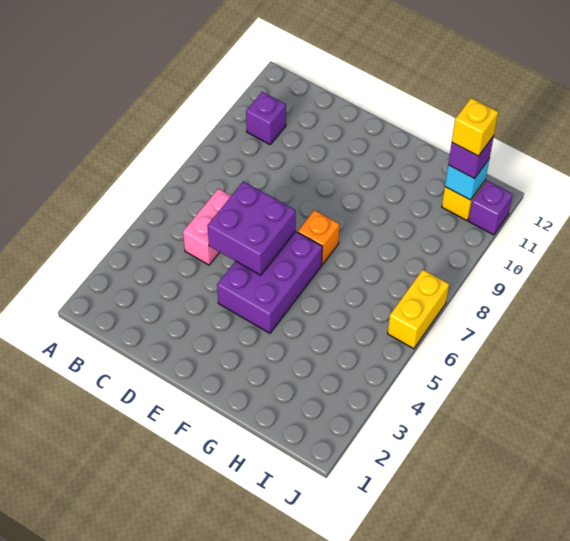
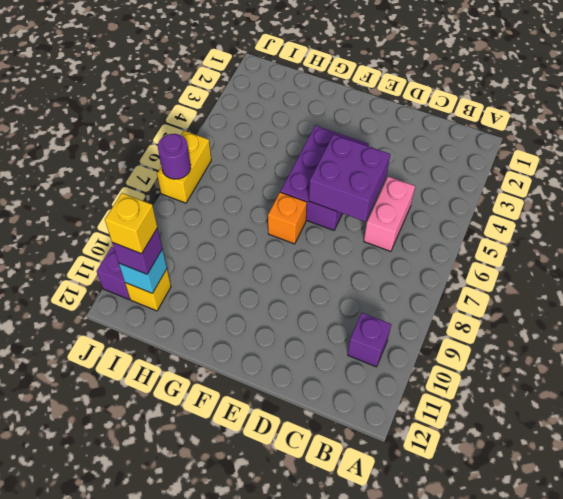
none -> purple round brick J7 level 2

